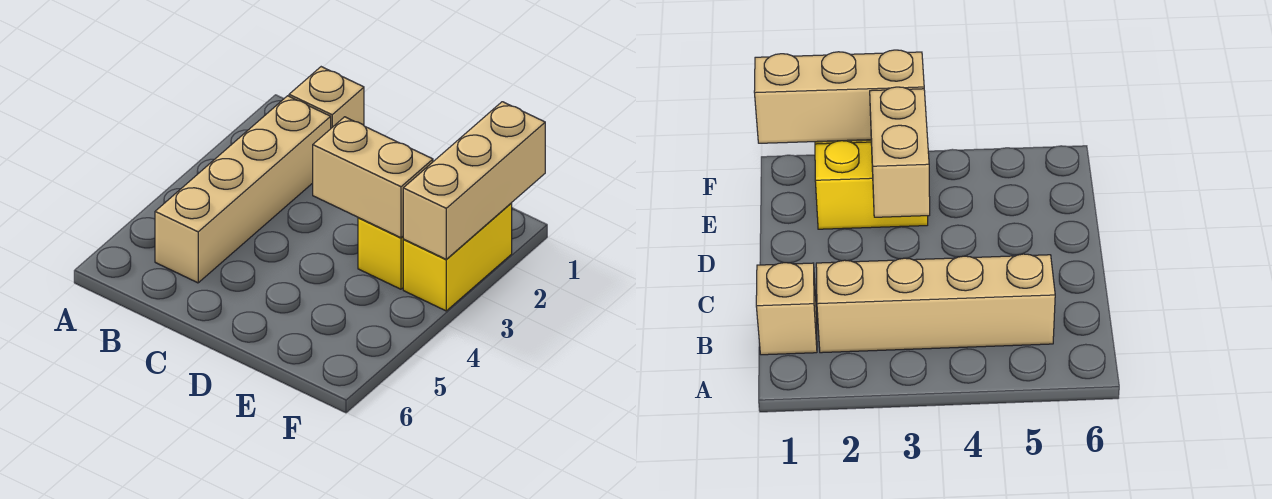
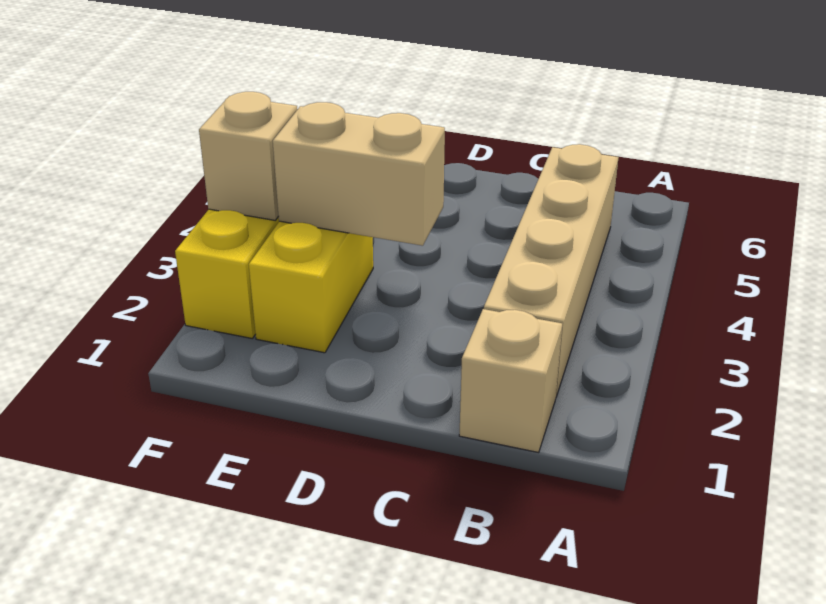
tan brick F1:F3 level 2 -> tan brick F3 level 2

